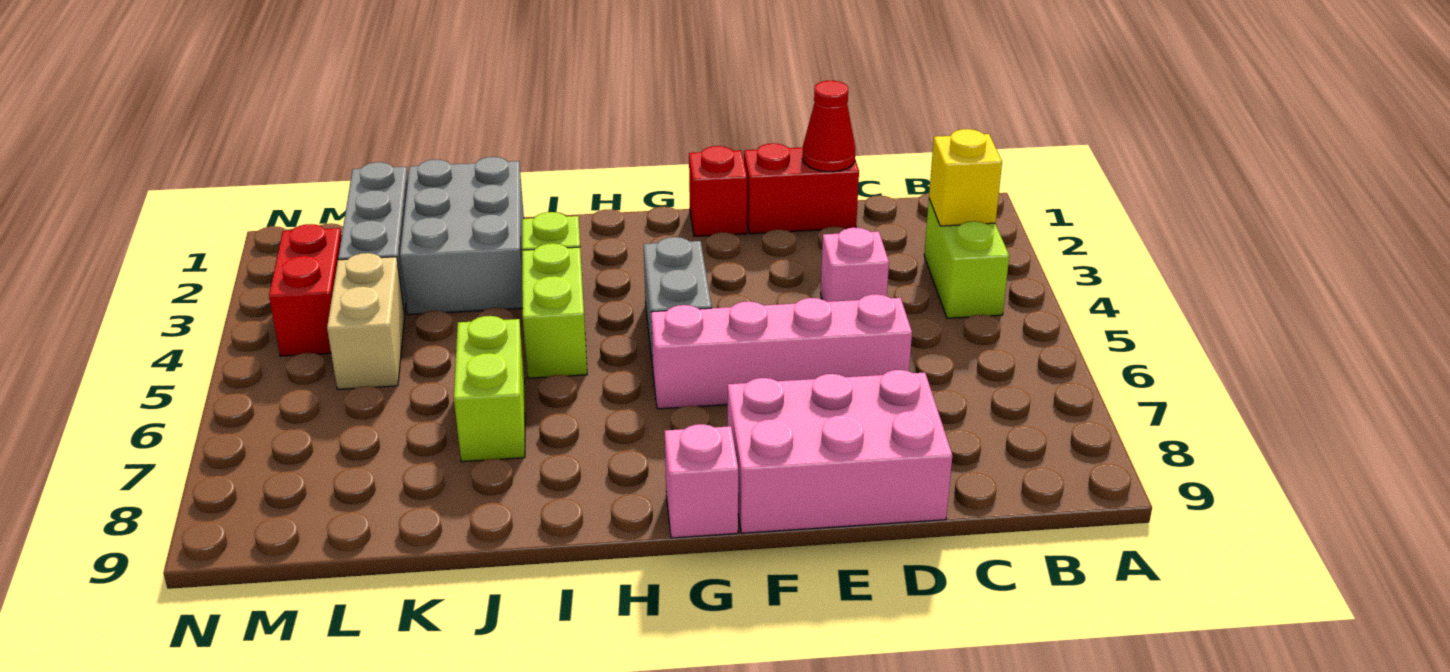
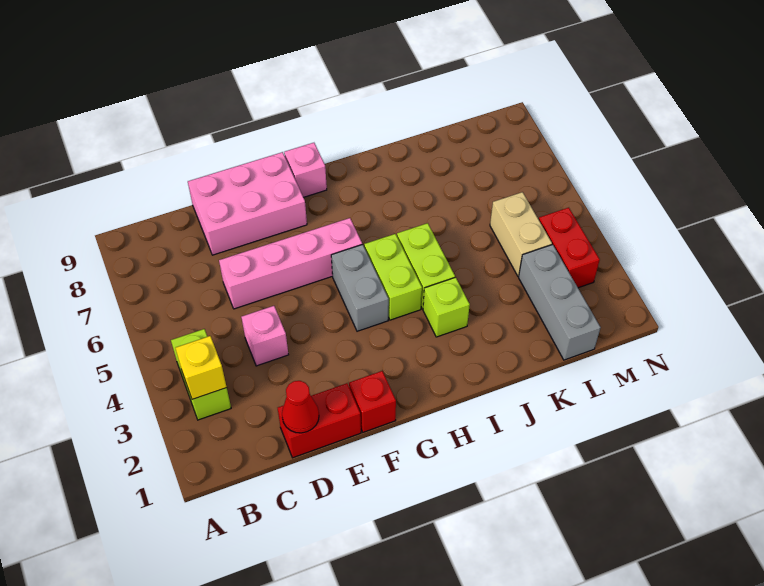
grey brick J1:K3 level 1 -> none
lime brick J6:J7 level 1 -> lime brick H4:H5 level 1

